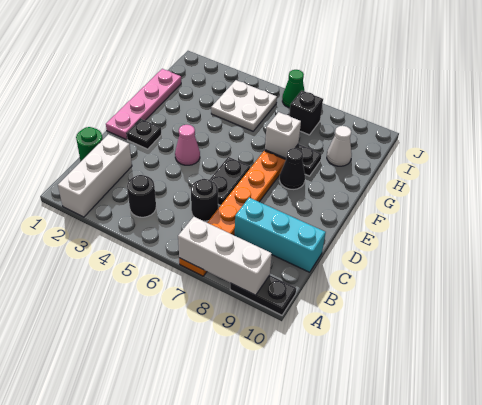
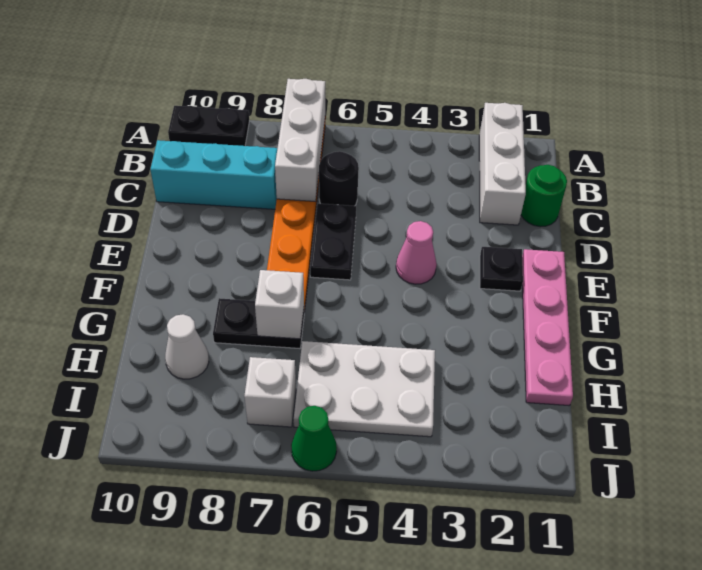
white brick A7:A9 level 2 -> white brick A7:C7 level 2
black round brick B4 level 1 -> none
black cone F8 level 1 -> none
white plate H4:I5 level 1 -> white plate H4:I6 level 1
black brick I7 level 1 -> white brick I7 level 1

